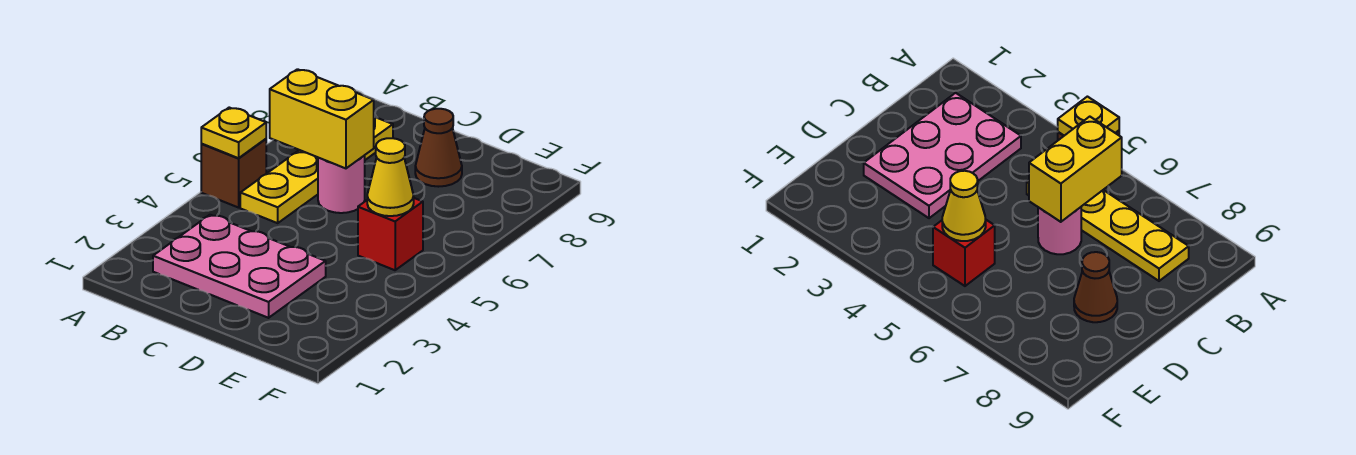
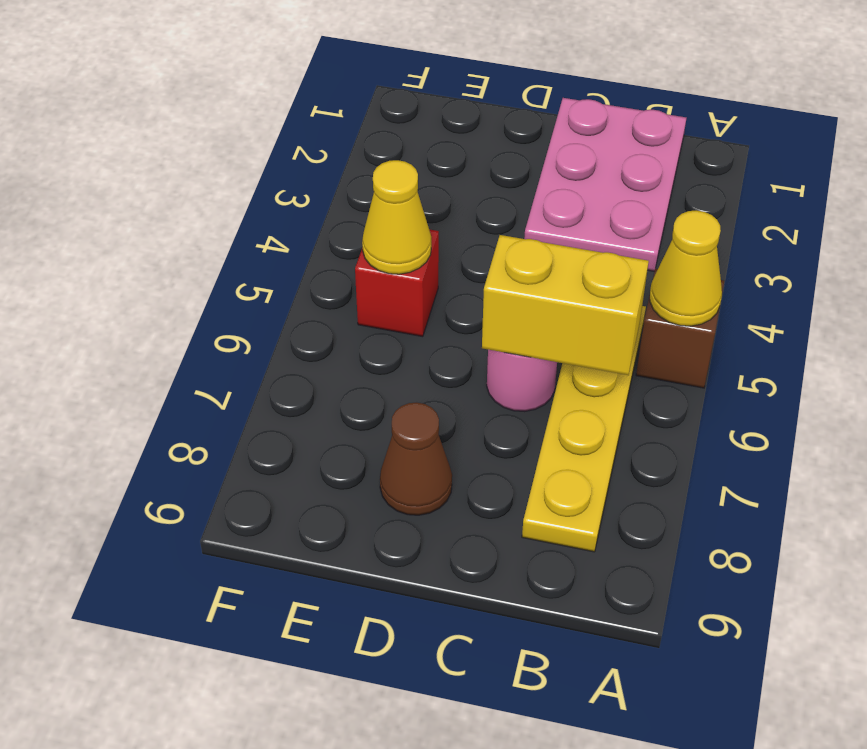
yellow plate A5 level 2 -> yellow cone A5 level 2
pink plate B2:D3 level 1 -> pink plate B1:C3 level 1

